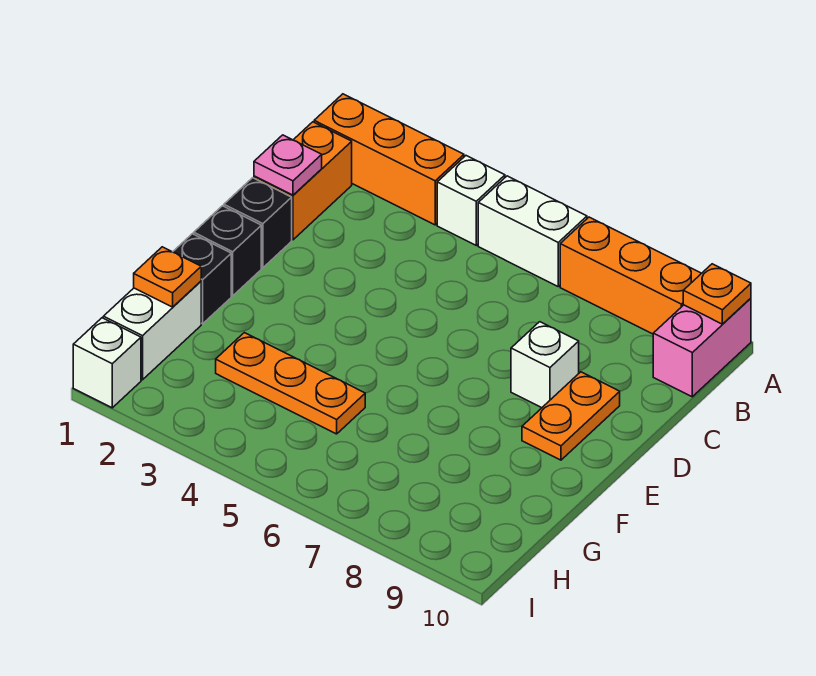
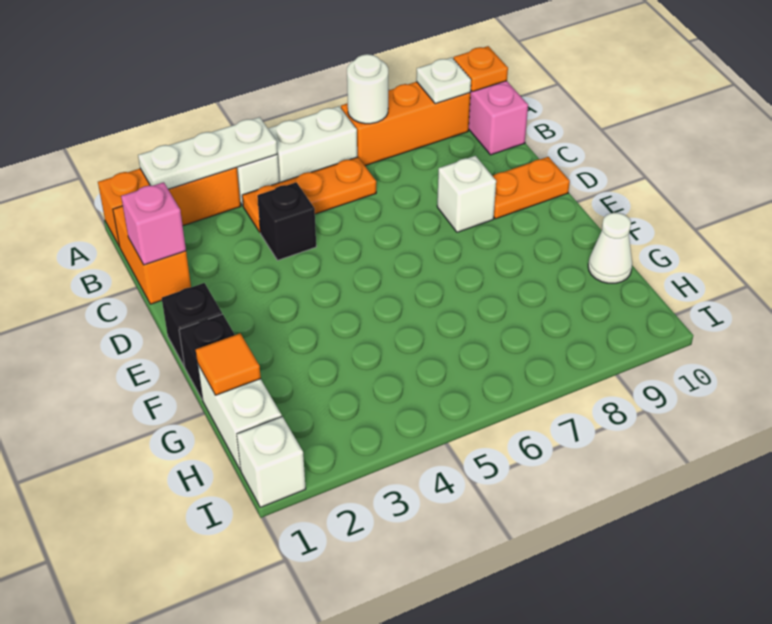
none -> white plate A2:A4 level 2
none -> white round brick A7 level 2
none -> white plate A9 level 2
pink plate C1 level 2 -> pink brick C1 level 2
black brick D1 level 1 -> black brick C4 level 1
orange plate D9:E9 level 1 -> orange plate D9:D10 level 1
orange plate G1 level 2 -> orange tile G1 level 2
orange plate G3:G5 level 1 -> orange plate B4:B6 level 1
none -> white cone G10 level 1

